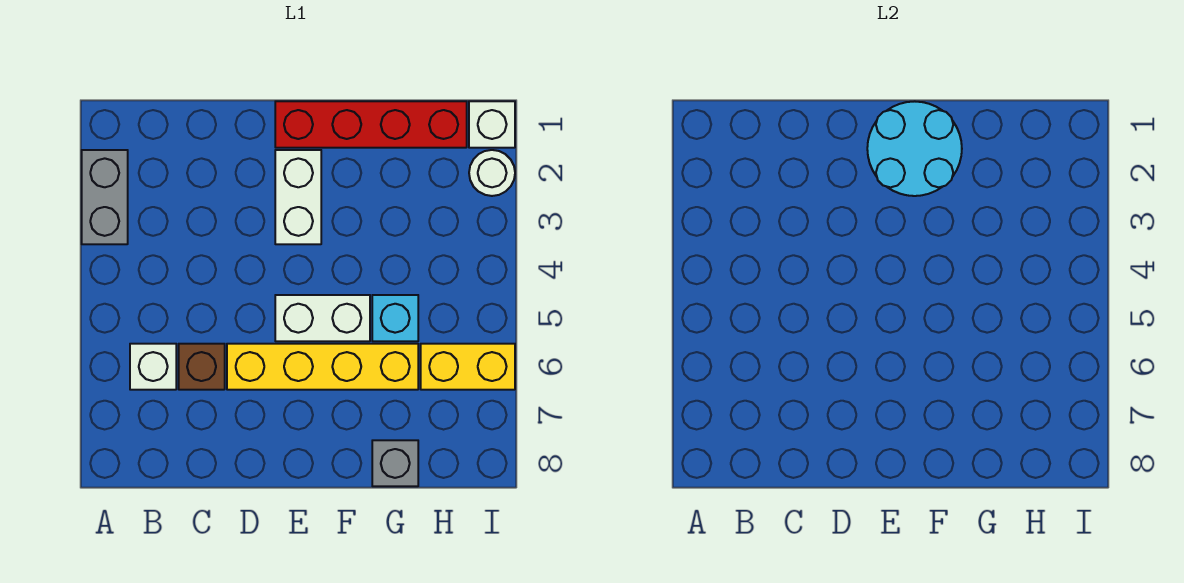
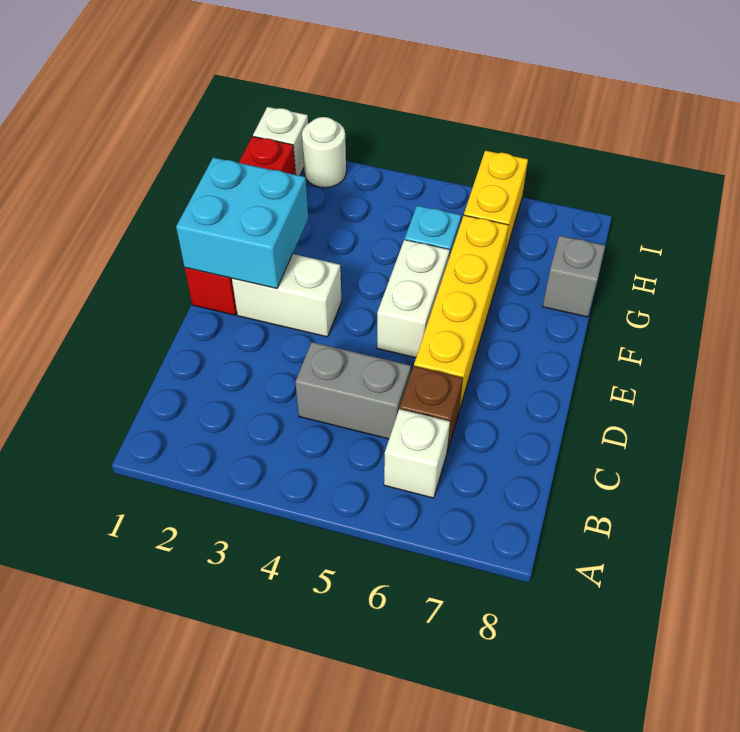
grey brick A2:A3 level 1 -> grey brick C4:C5 level 1
cyan round brick E1:F2 level 2 -> cyan brick E1:F2 level 2

